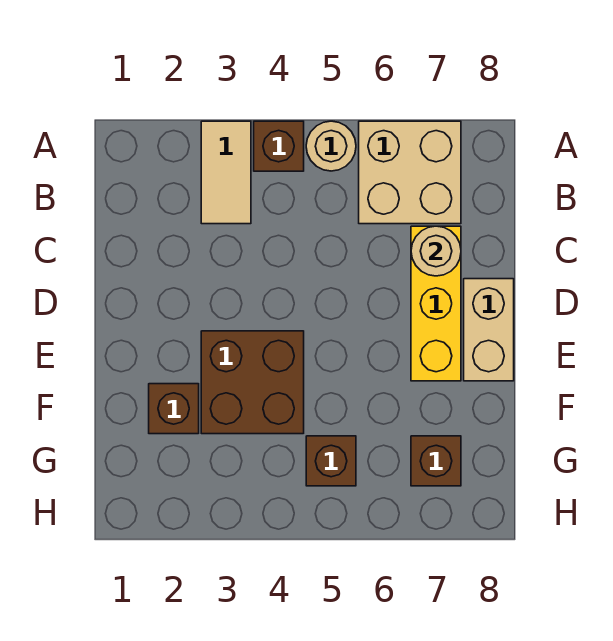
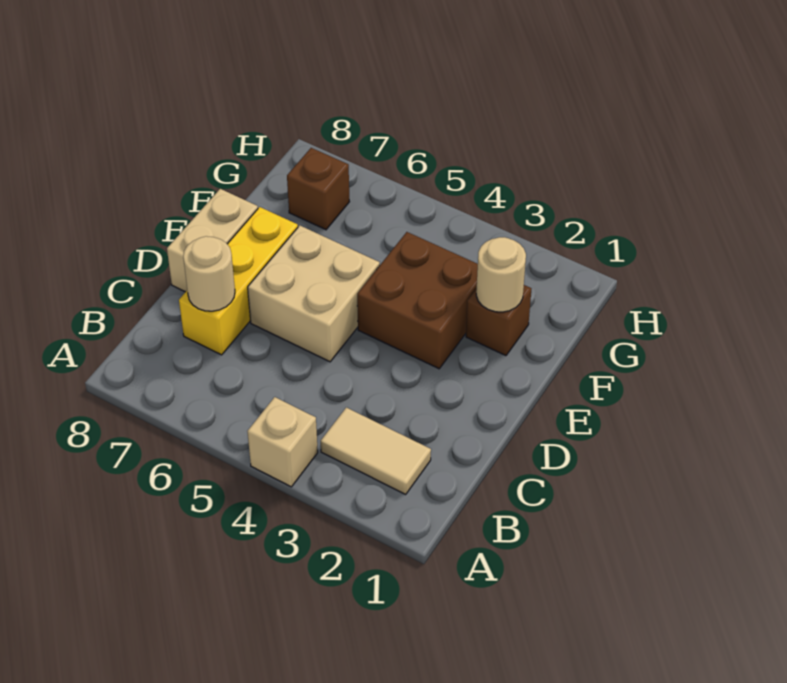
tan tile A3:B3 level 1 -> tan tile B2:B3 level 1
brown brick A4 level 1 -> tan brick A4 level 1
tan round brick A5 level 1 -> tan round brick F2 level 2
tan brick A6:B7 level 1 -> tan brick D5:E6 level 1
brown brick G5 level 1 -> none

